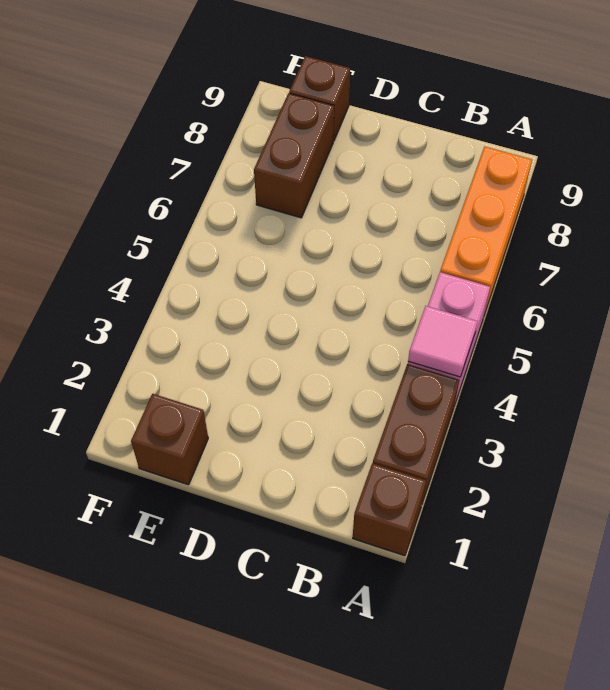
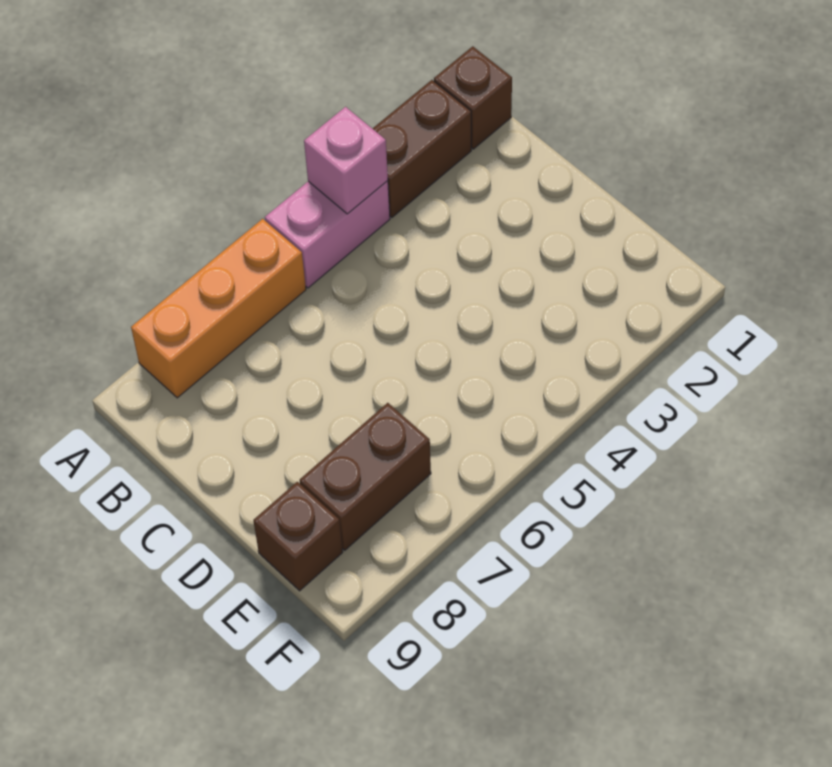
pink tile A4 level 2 -> pink brick A4 level 2
brown brick E1 level 1 -> none

